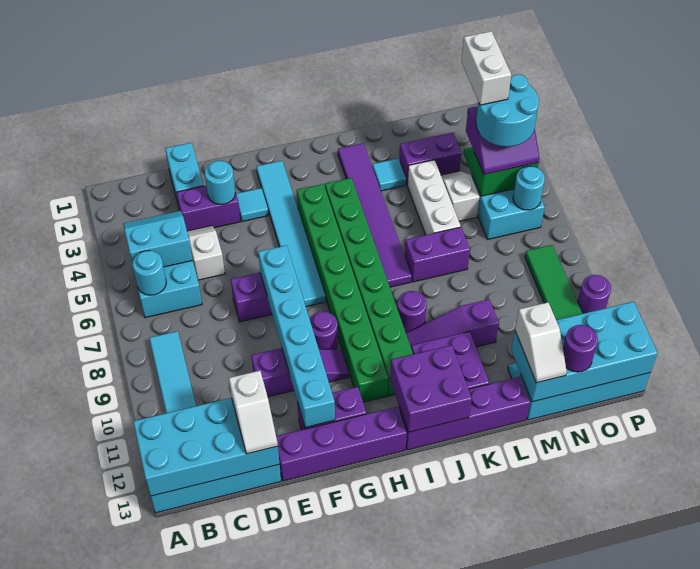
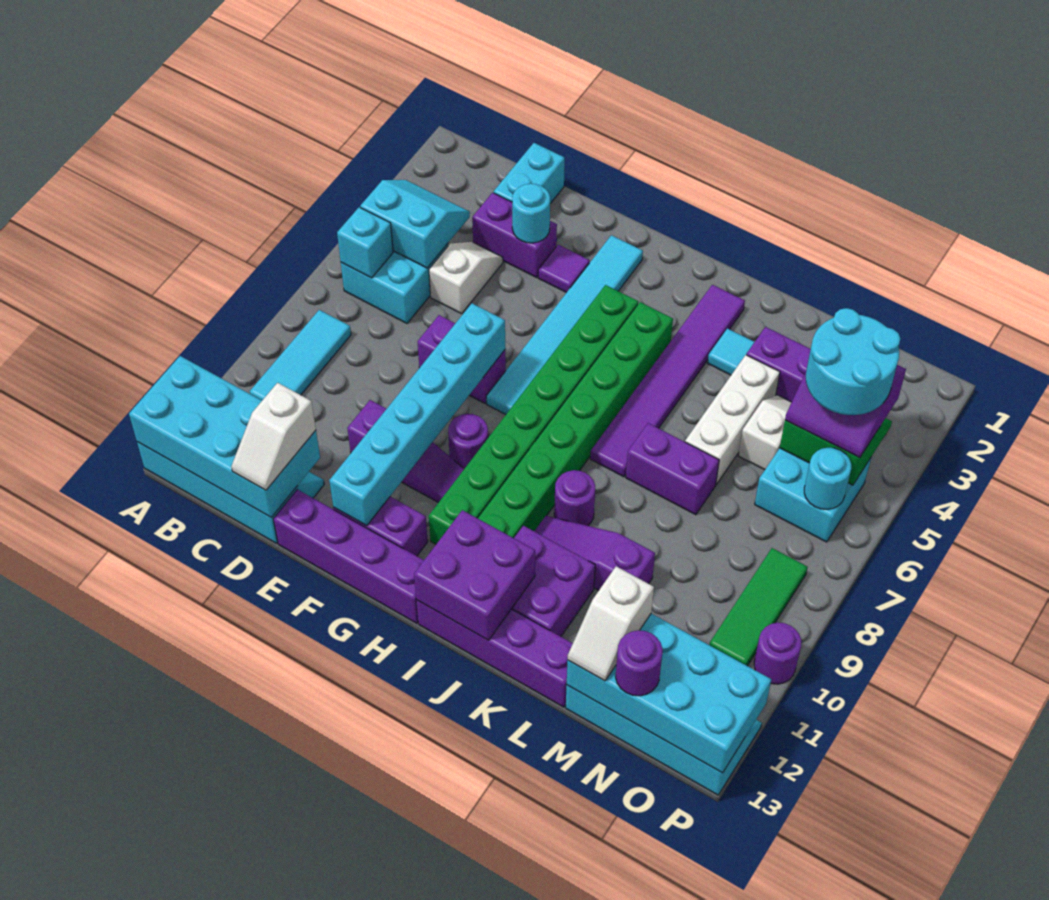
cyan round brick B6 level 2 -> cyan brick B6 level 2
cyan tile F3 level 1 -> purple tile F3 level 1
white brick N3:N4 level 5 -> none

